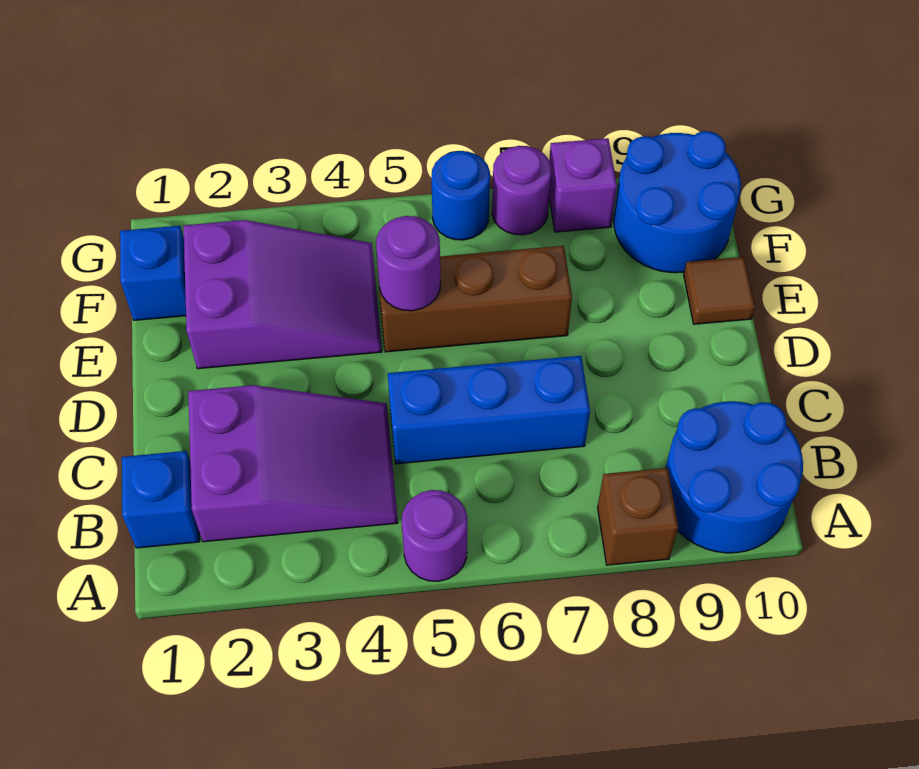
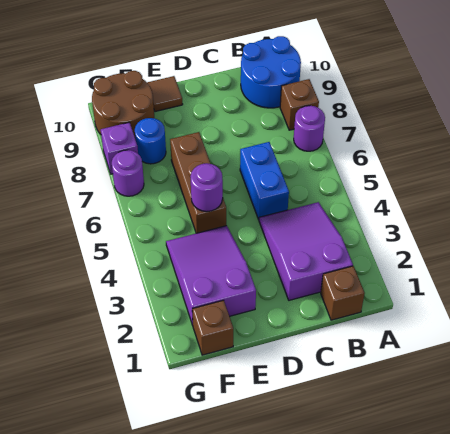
purple round brick A5 level 1 -> purple round brick A7 level 1
blue brick B1 level 1 -> brown brick B1 level 1
blue brick C5:C7 level 1 -> blue brick C5:C6 level 1
blue brick F1 level 1 -> brown brick F1 level 1
blue round brick F9:G10 level 1 -> brown round brick F9:G10 level 1
blue round brick G6 level 1 -> blue round brick F8 level 1

